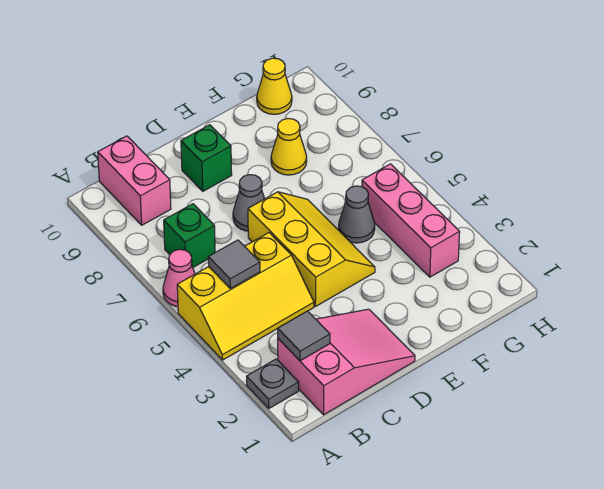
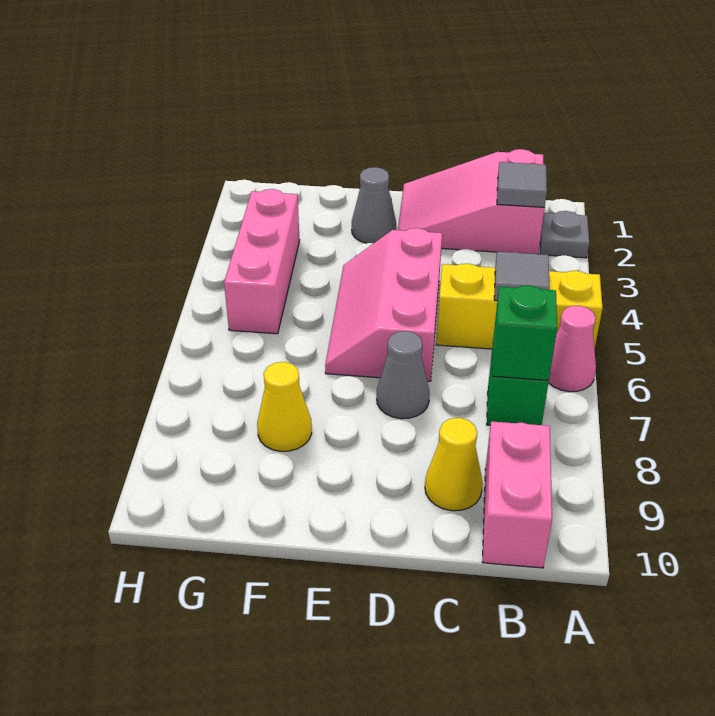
yellow slope D4:E6 level 1 top D -> pink slope D4:E6 level 1 top D
green brick D9 level 1 -> green brick B7 level 2
grey cone F5 level 1 -> grey cone E2 level 1
yellow cone G10 level 1 -> yellow cone C9 level 1

